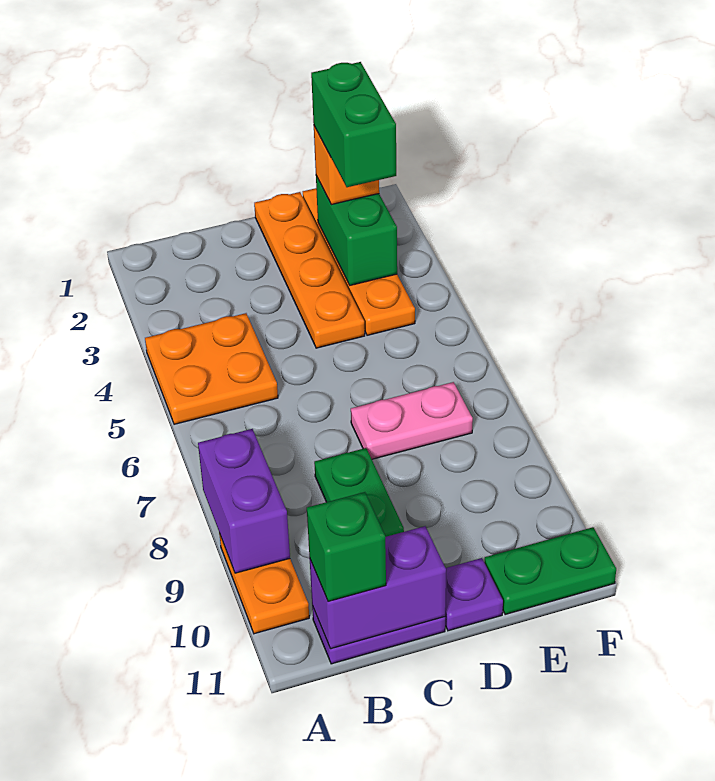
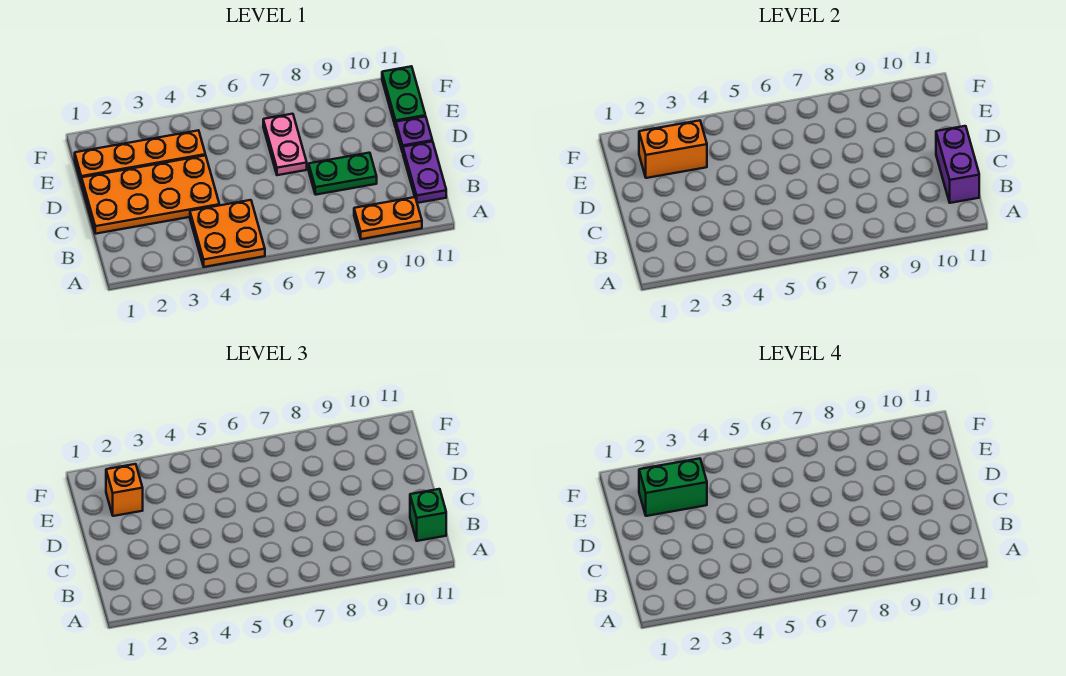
purple brick A8:A9 level 2 -> none
orange plate D1:D4 level 1 -> orange plate C1:D4 level 1
green brick E2:E3 level 2 -> orange brick E2:E3 level 2

